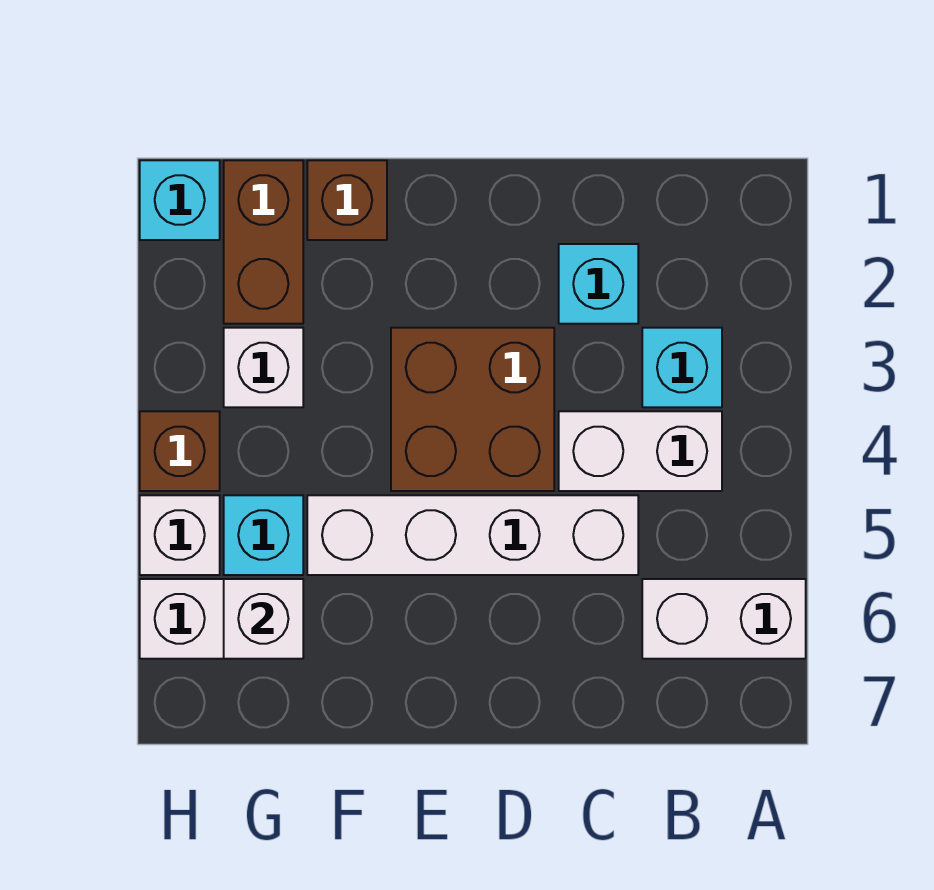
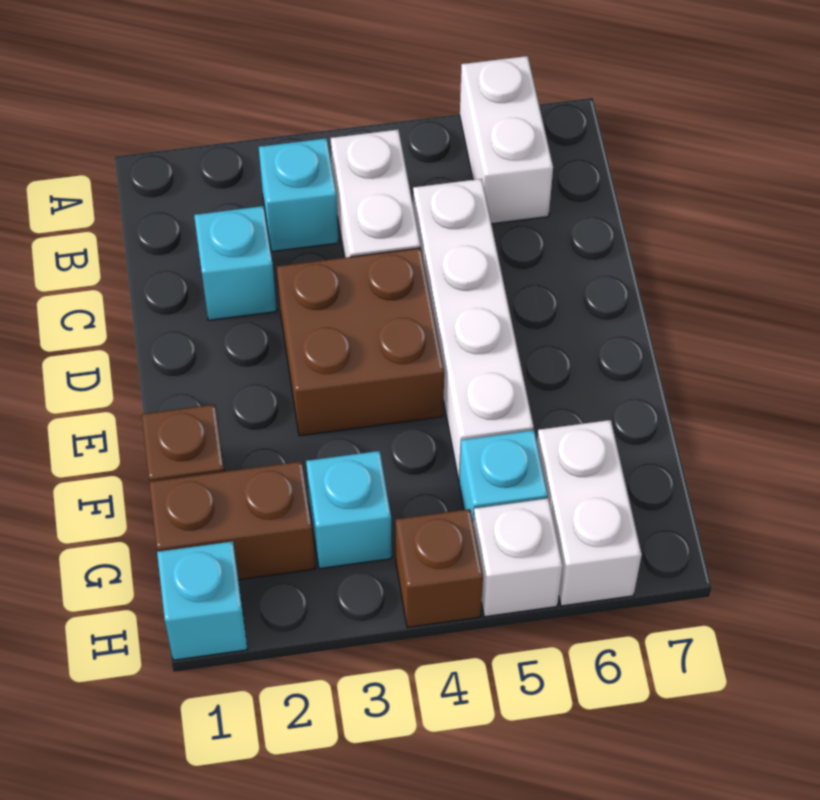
white brick G3 level 1 -> cyan brick G3 level 1
white brick G6 level 2 -> none

